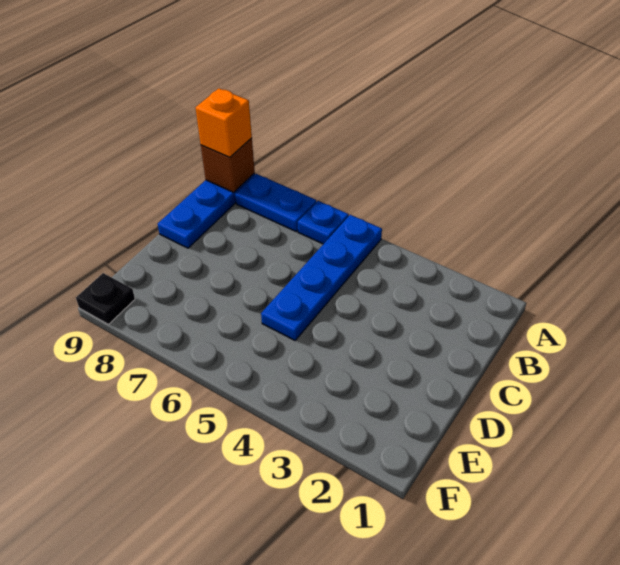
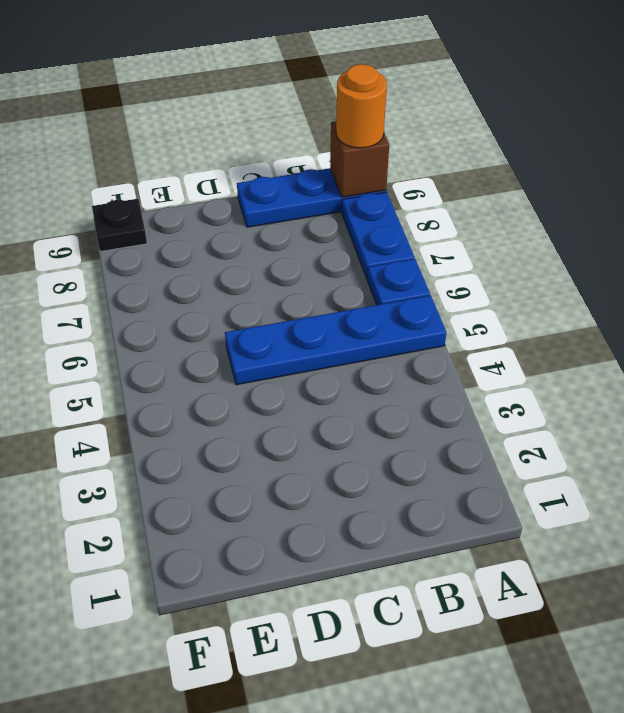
orange brick A9 level 3 -> orange round brick A9 level 3

